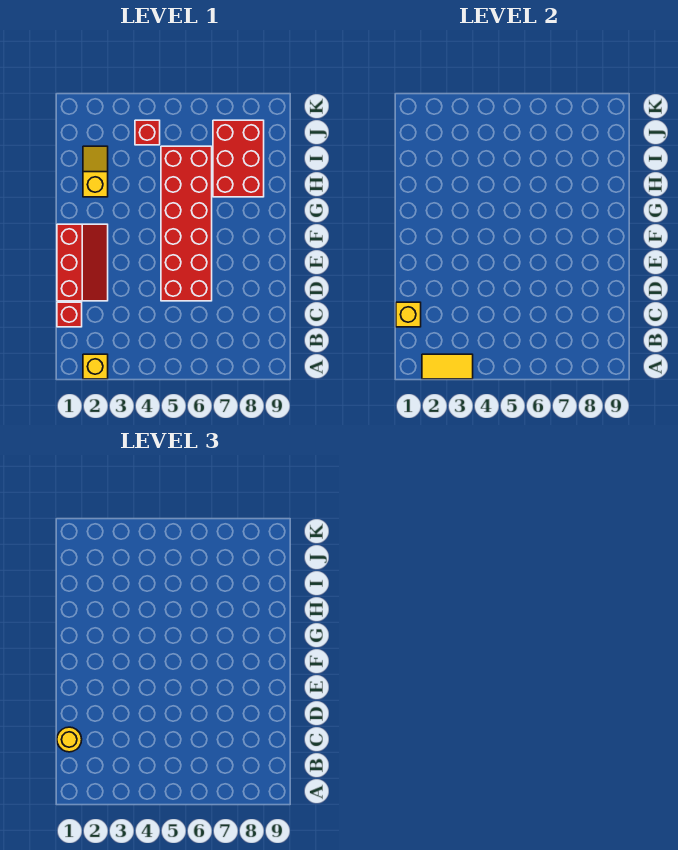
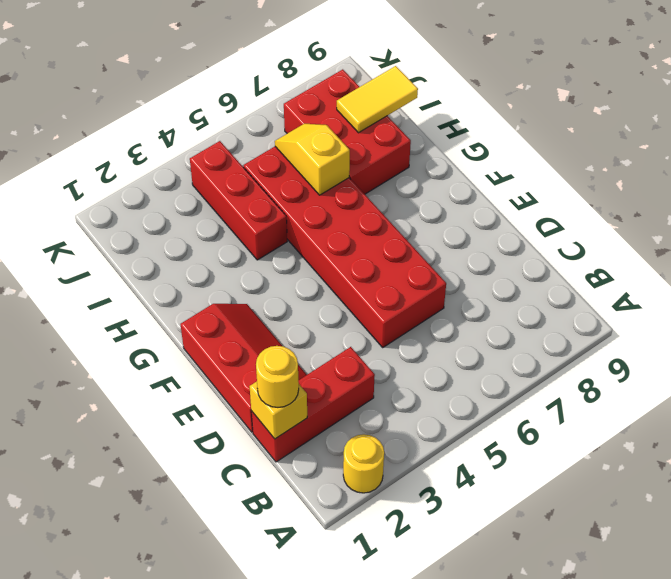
yellow brick A2 level 1 -> yellow round brick A2 level 1
yellow tile A2:A3 level 2 -> yellow tile I8:I9 level 2
red brick C1 level 1 -> red brick C1:C3 level 1
yellow slope H2:I2 level 1 top H -> yellow slope H6:I6 level 2 top H
red brick J4 level 1 -> red brick H4:J4 level 1

